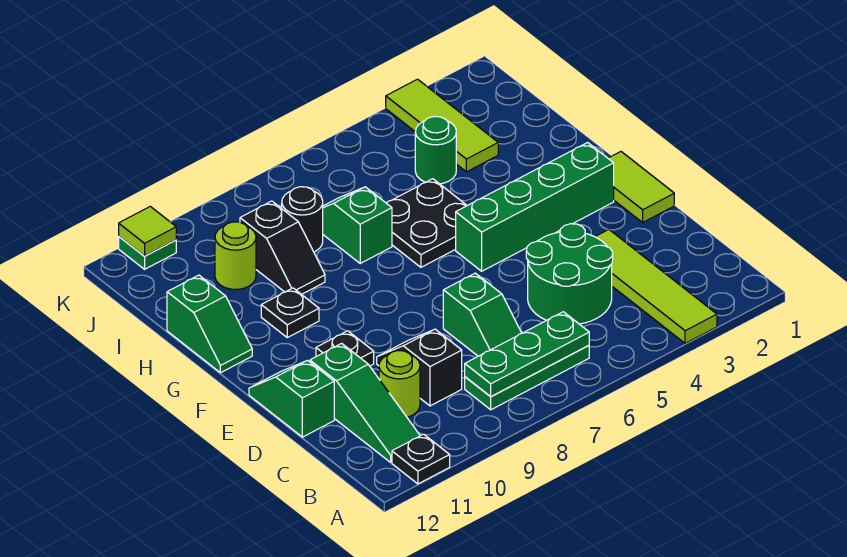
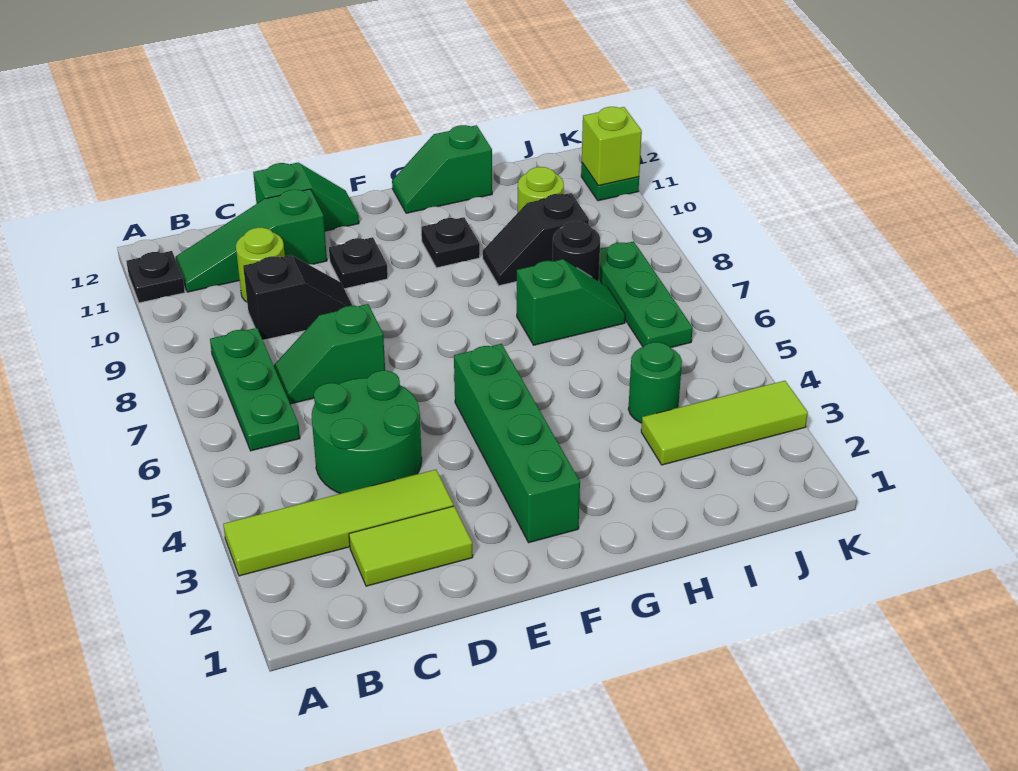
green plate B6:B8 level 2 -> green plate J6:J8 level 1
lime tile E1:F1 level 1 -> lime tile C2:D2 level 1
black plate G5:H6 level 1 -> none
lime tile K11 level 2 -> lime brick K11 level 2

